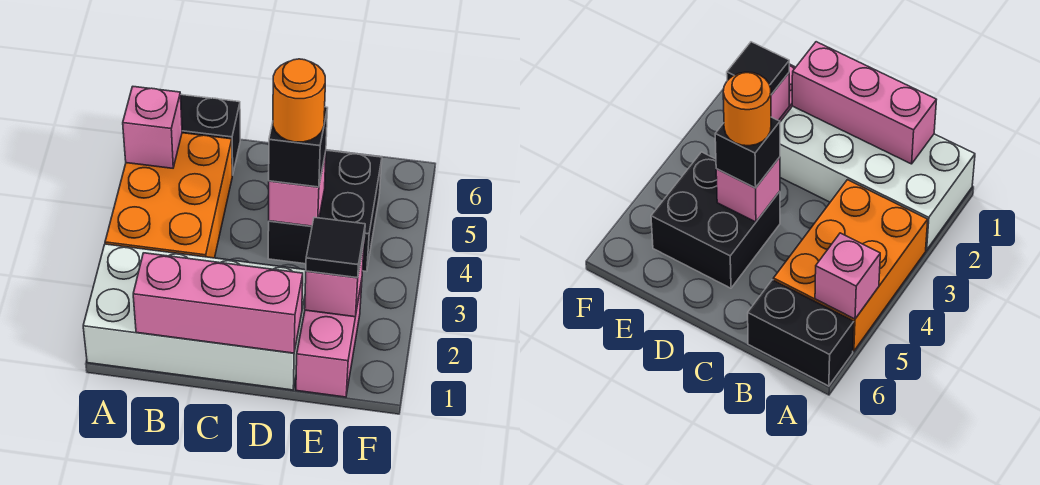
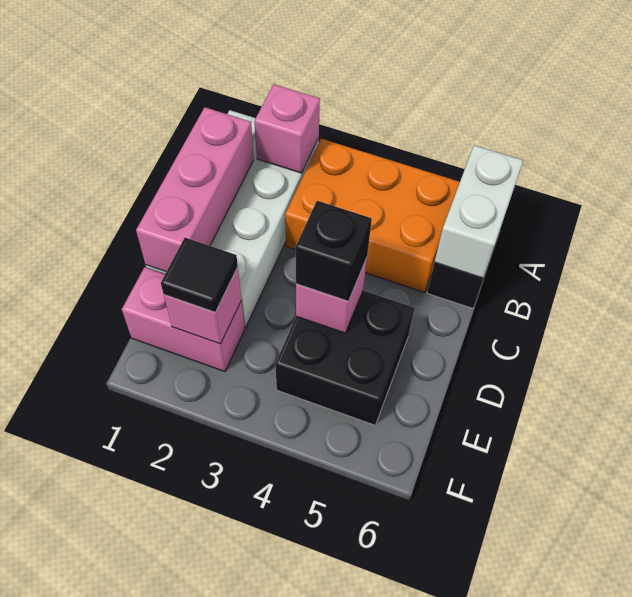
pink brick A5 level 2 -> pink brick A2 level 2
none -> white brick A6:B6 level 2
orange round brick D4 level 4 -> none

